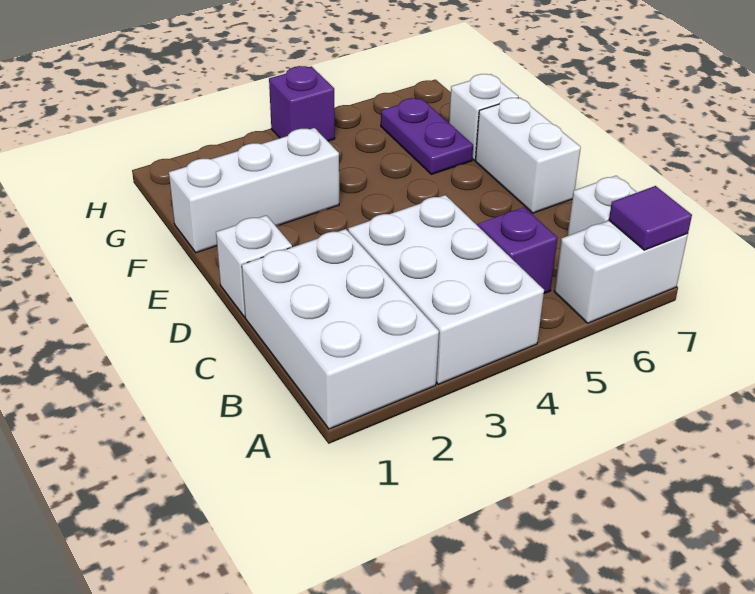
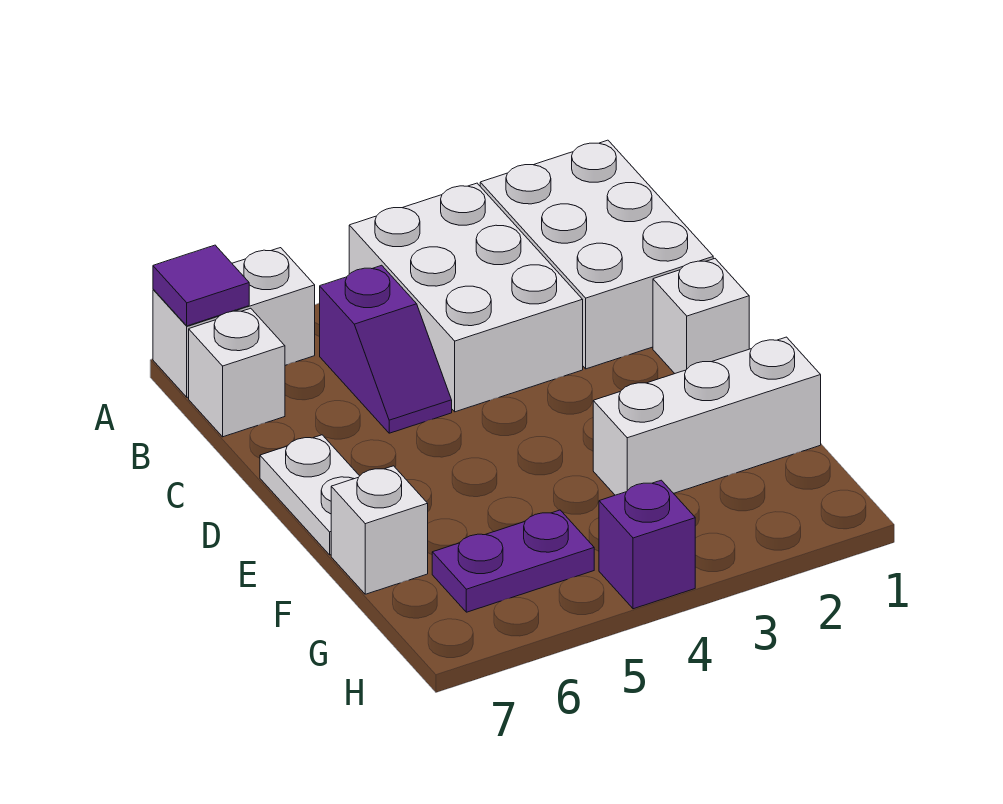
white brick D7:E7 level 1 -> white plate D7:E7 level 1
purple plate F6:G6 level 1 -> purple plate G5:G6 level 1

